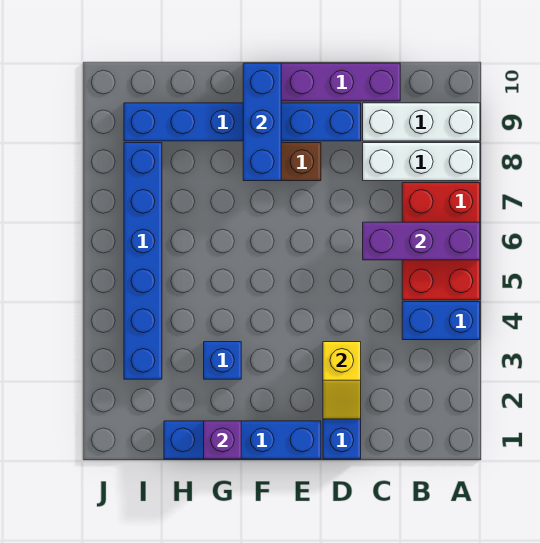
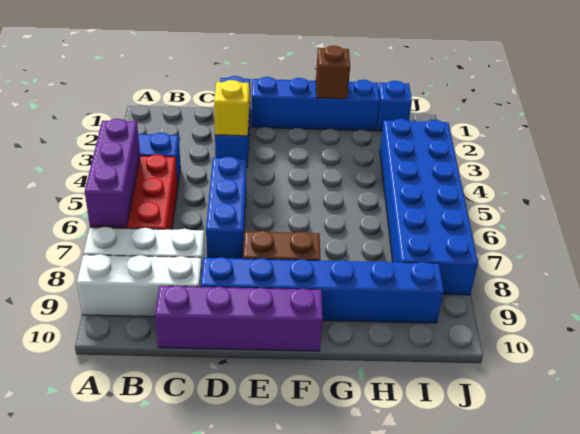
purple brick A6:C6 level 2 -> purple brick A5:A7 level 2
blue brick F8:F10 level 2 -> blue brick D5:D7 level 1
purple brick G1 level 2 -> brown brick G1 level 2
blue brick G3 level 1 -> blue brick I1 level 1
blue brick I3:I8 level 1 -> blue brick I3:J8 level 1

